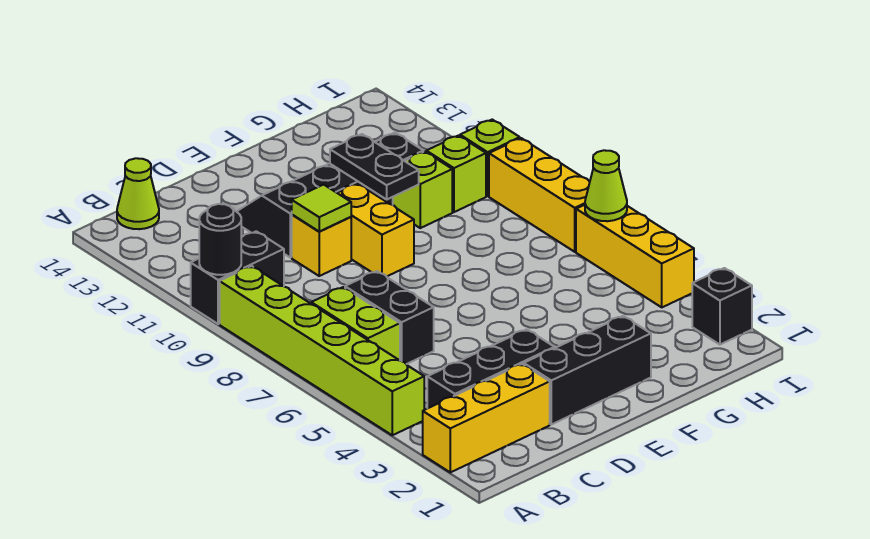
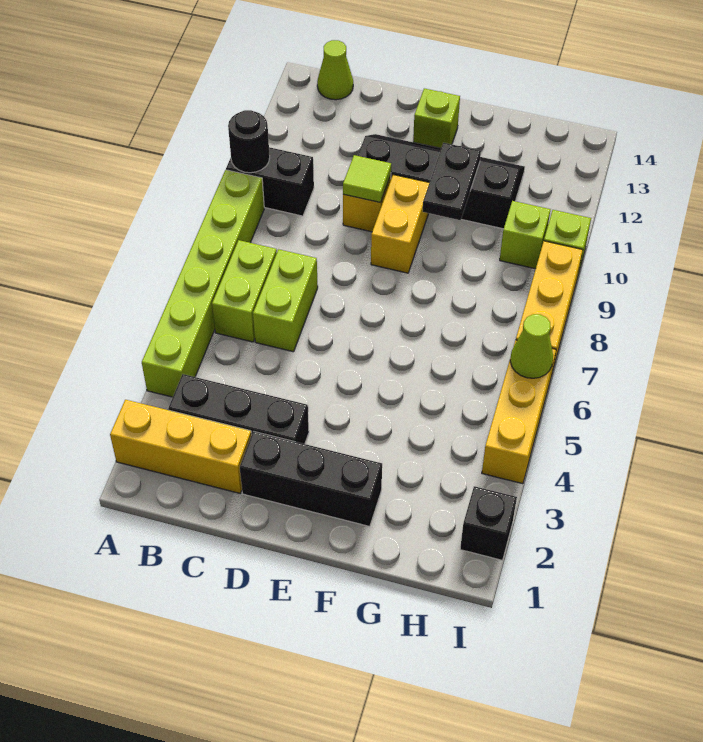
black brick C6:C7 level 1 -> lime brick C6:C7 level 1
lime brick G10 level 1 -> lime brick E13 level 1

